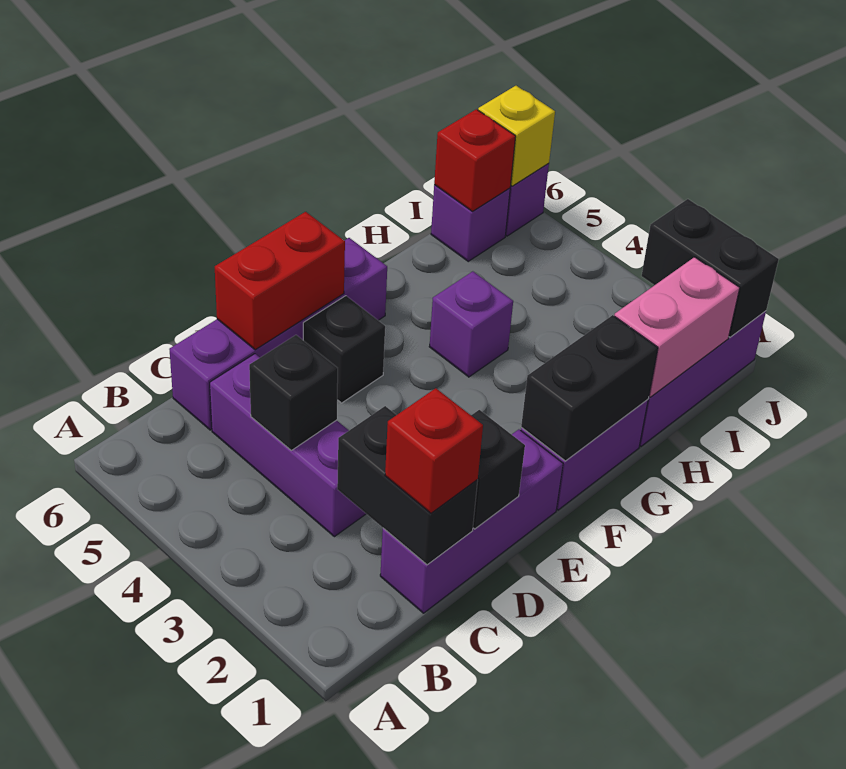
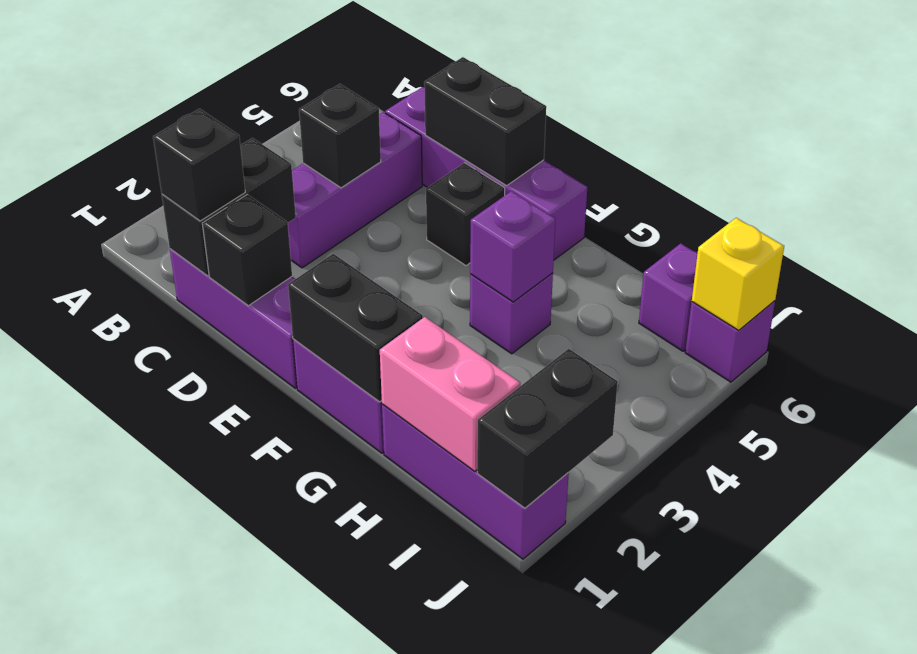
red brick C1 level 3 -> black brick C1 level 3
red brick D6:E6 level 2 -> black brick D6:E6 level 2
none -> purple brick G4 level 2
red brick I6 level 2 -> none

